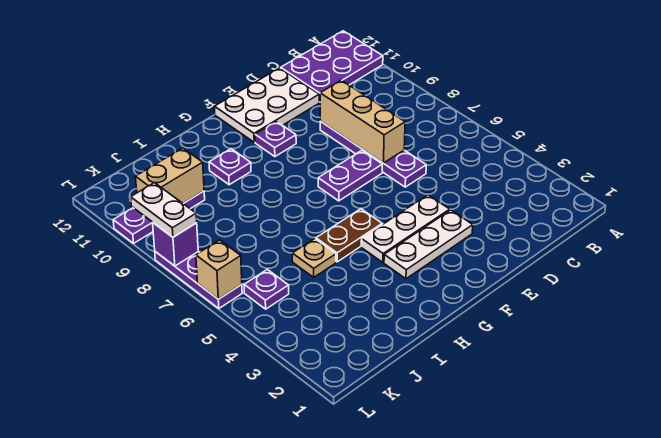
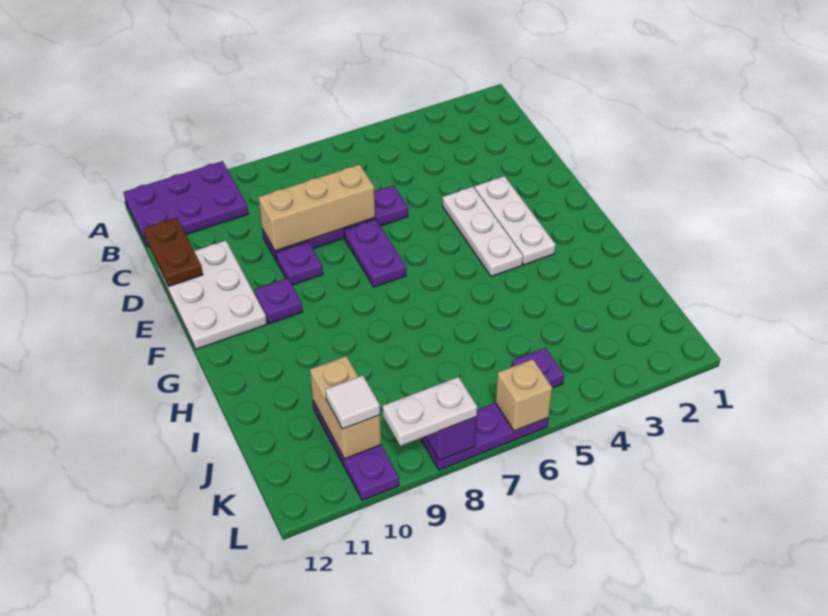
purple plate A11:C12 level 1 -> purple plate A10:B12 level 1
brown plate G5:H5 level 1 -> brown plate C12:D12 level 2
purple plate H10 level 1 -> purple plate E9 level 1
tan plate I5 level 1 -> none
none -> white tile K10 level 3

